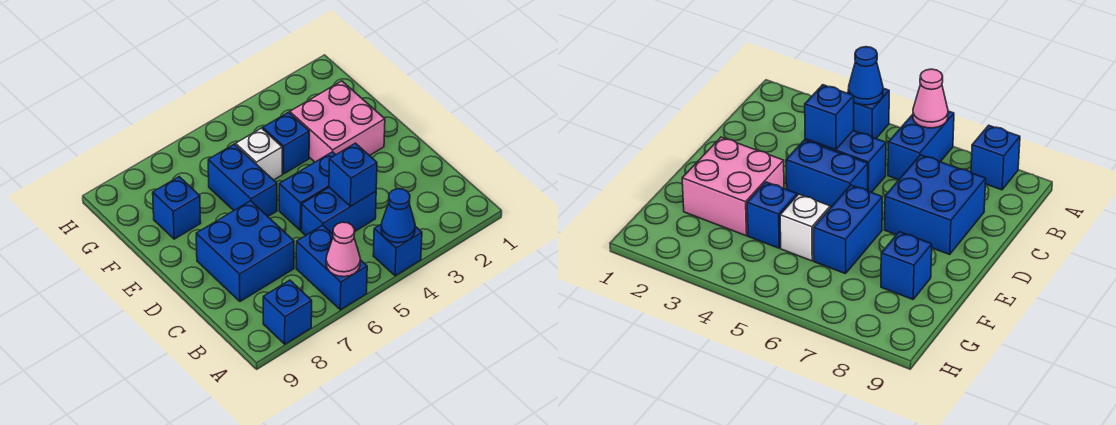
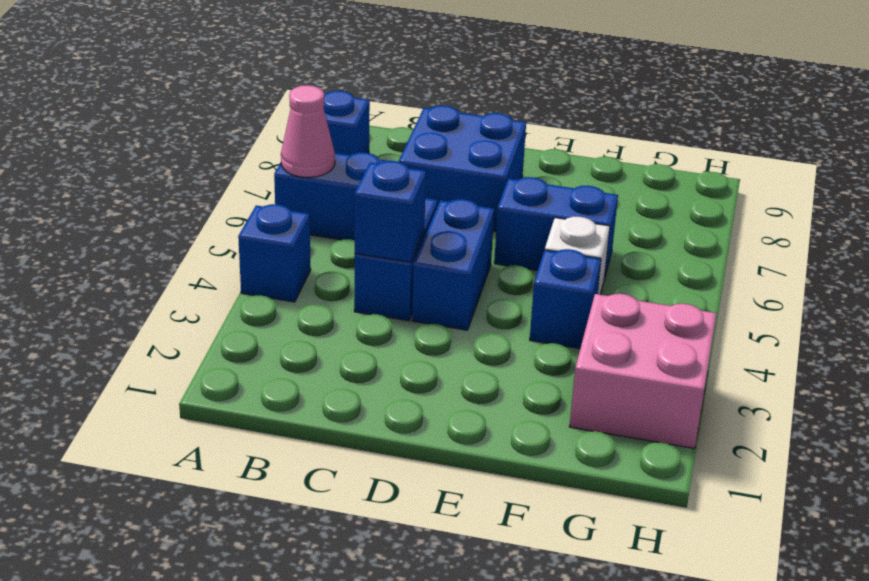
blue cone A4 level 2 -> none
pink brick E2:F3 level 1 -> pink brick G2:H3 level 1
blue brick F8 level 1 -> none

